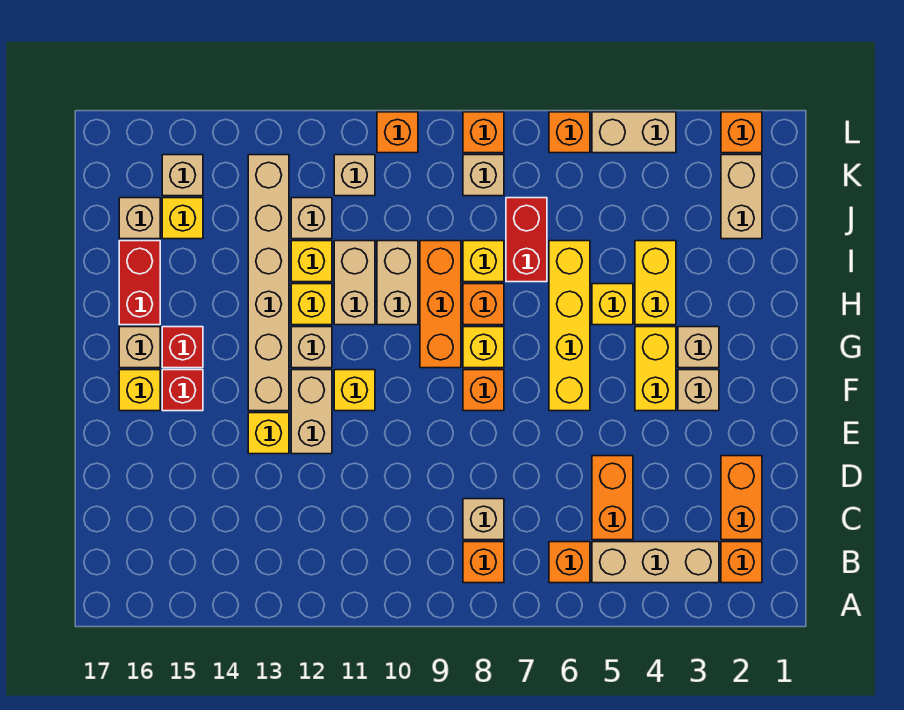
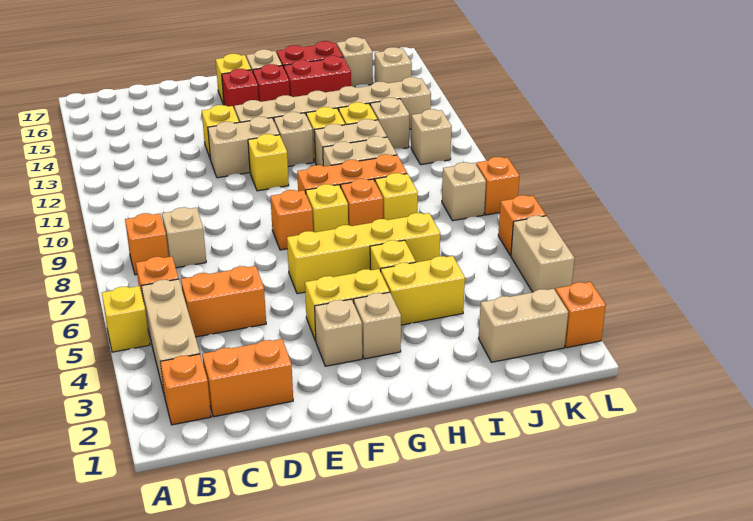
red brick I7:J7 level 1 -> red brick H15:I15 level 1
yellow brick J15 level 1 -> yellow brick A5 level 1
orange brick L10 level 1 -> none

